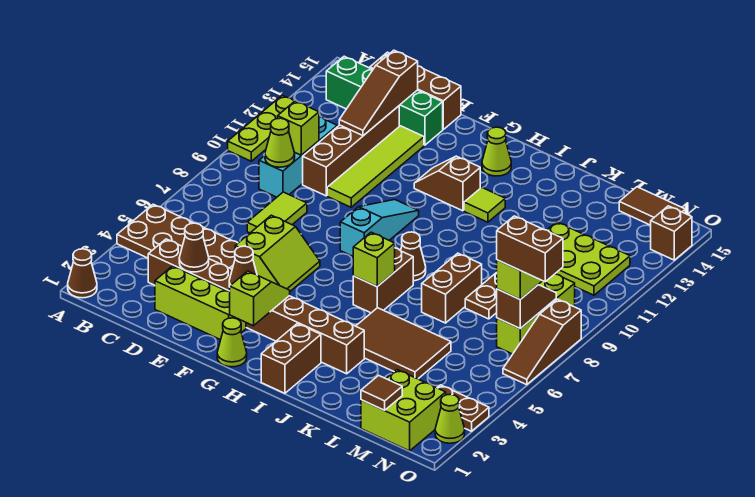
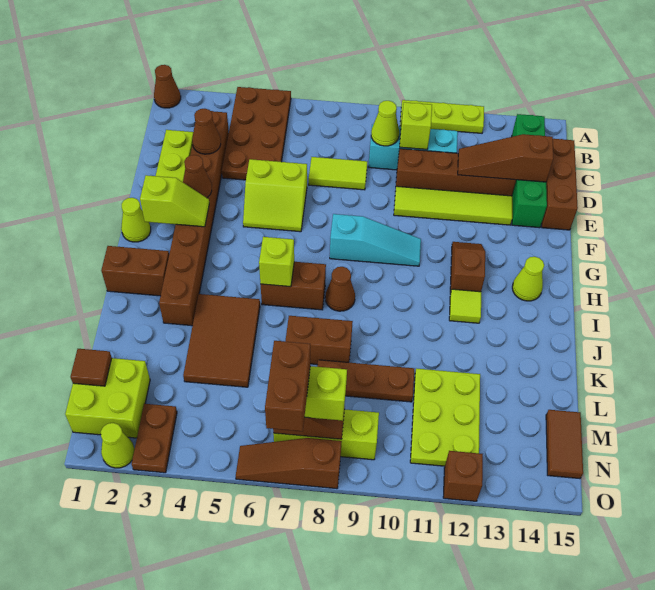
brown brick O14 level 1 -> brown brick O12 level 1

